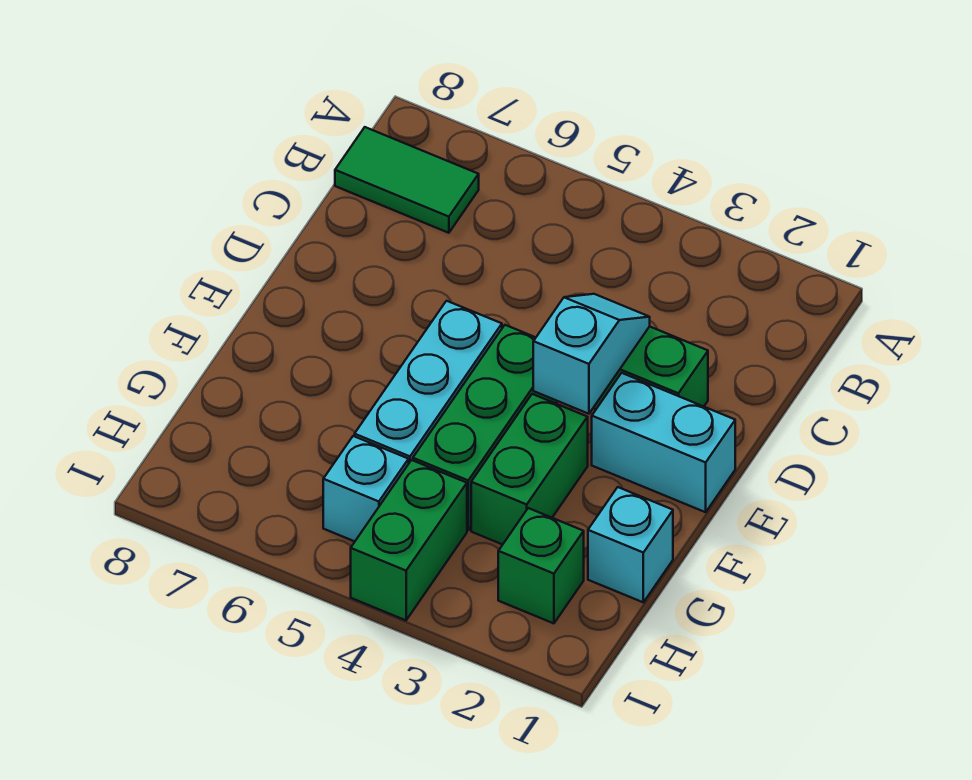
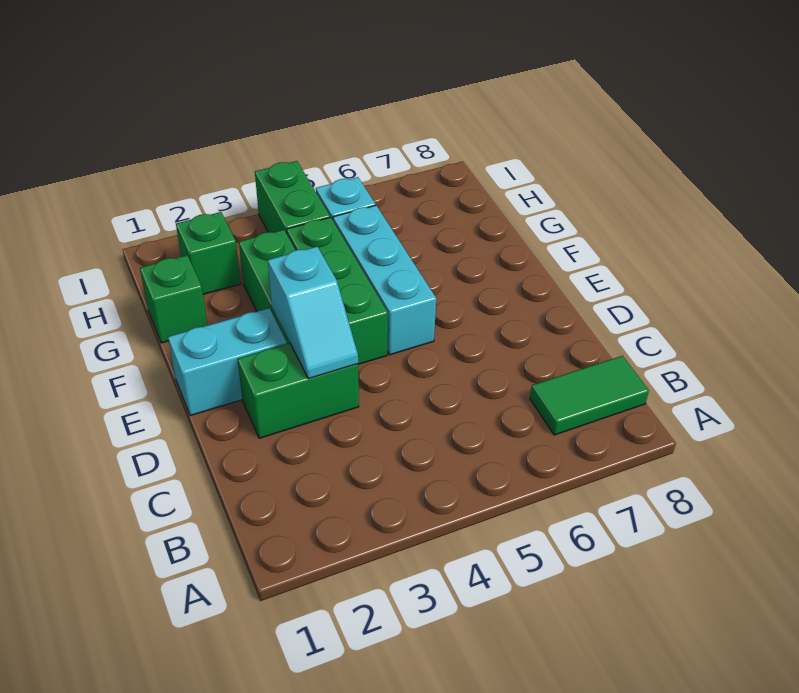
cyan brick G1 level 1 -> green brick G1 level 1

